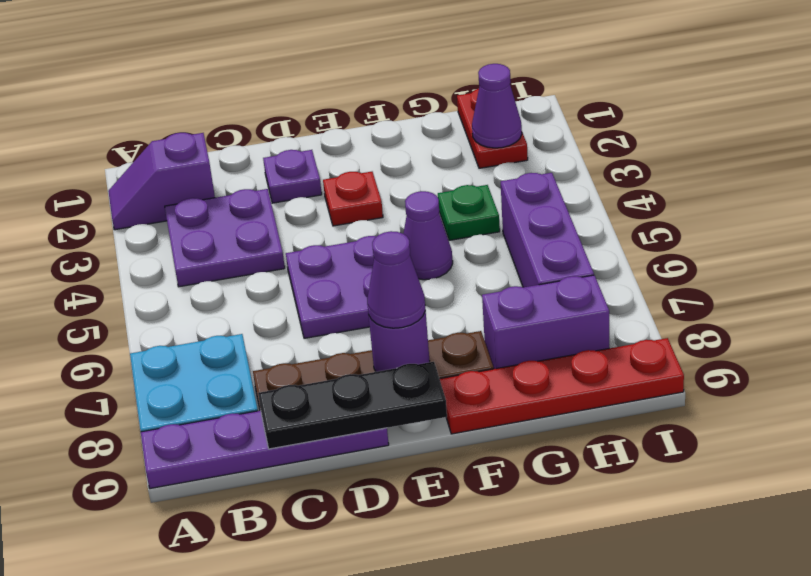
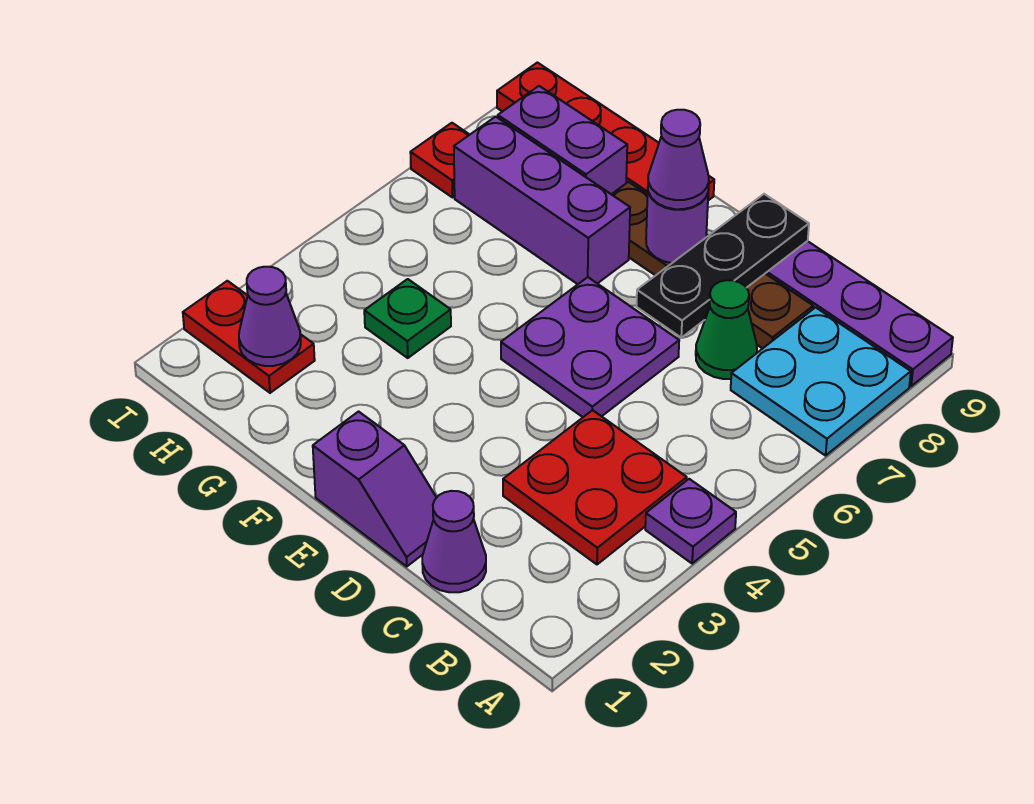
purple slope A2:B2 level 1 top B -> purple slope D1:E1 level 1 top E
purple plate B3:C4 level 1 -> red plate B3:C4 level 1
none -> green cone C7 level 1
black plate C9:E9 level 2 -> black plate D7:D9 level 2
purple plate D2 level 1 -> purple plate A4 level 1
red plate E3 level 1 -> red plate I7 level 1
purple cone F5 level 1 -> purple cone C1 level 1
red plate H1:H2 level 1 -> red plate H2:I2 level 1
purple brick H5:H7 level 1 -> purple brick F7:H7 level 1

